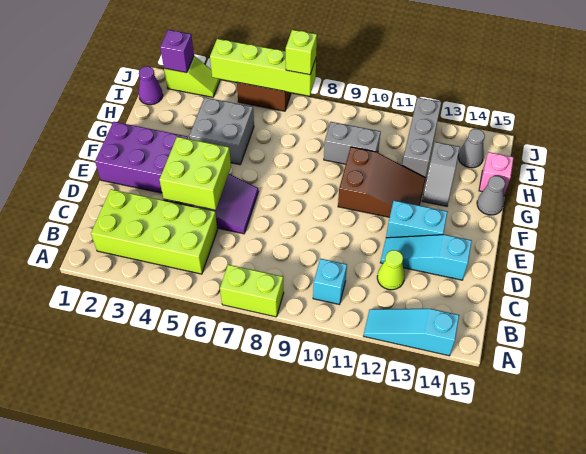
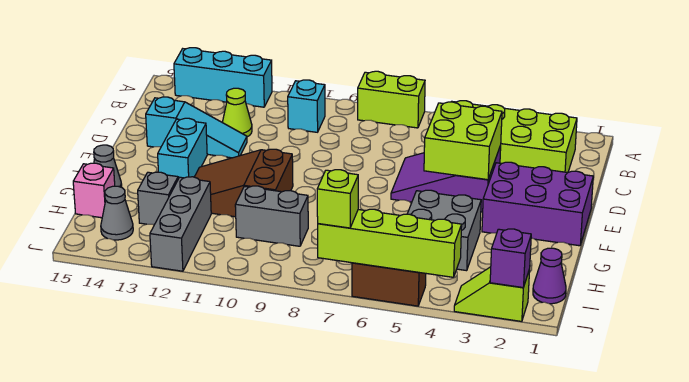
cyan slope A12:A14 level 1 top 14 -> cyan brick A12:A14 level 1
cyan brick E12:E13 level 1 -> cyan brick E13:F13 level 1

